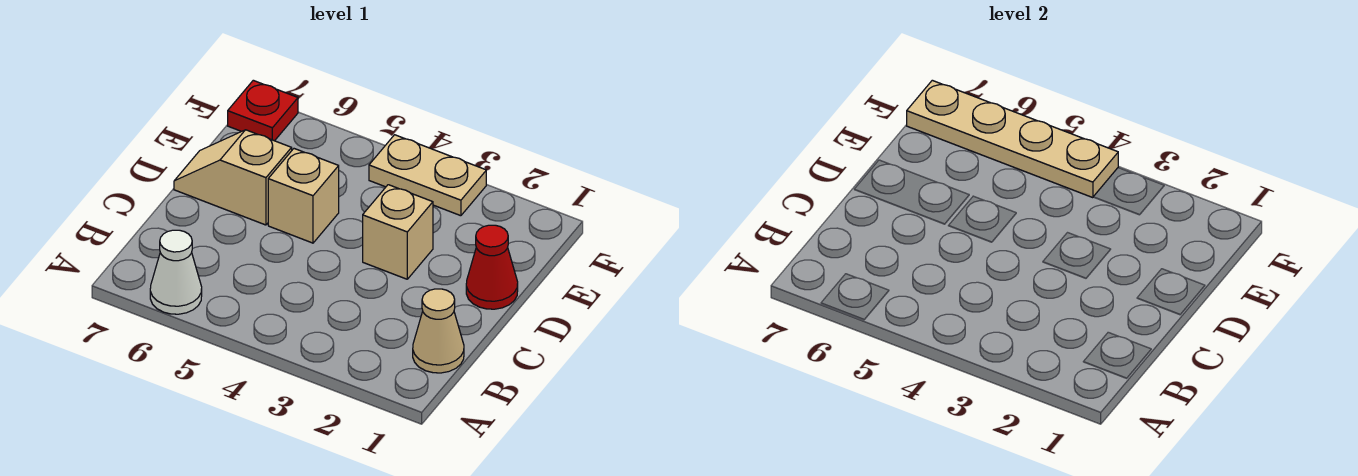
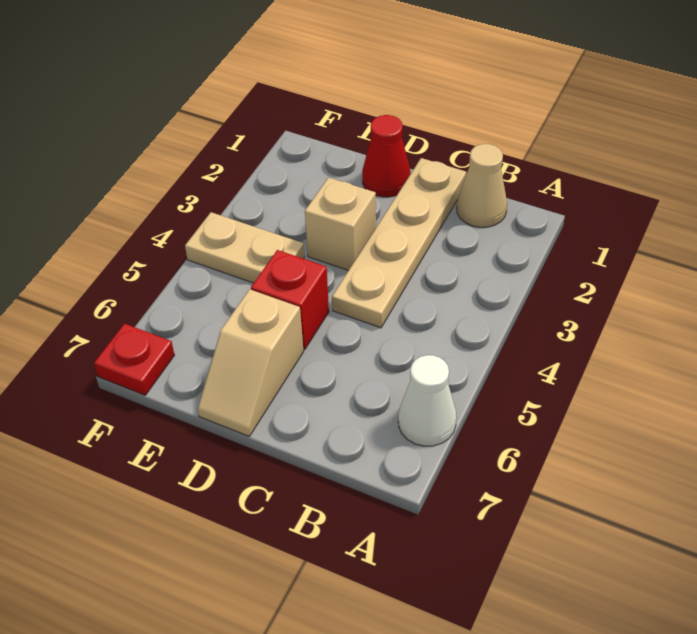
tan brick D5 level 1 -> red brick D5 level 1
tan plate F3:F4 level 1 -> tan plate E4:F4 level 1
tan plate F4:F7 level 2 -> tan plate C1:C4 level 1

